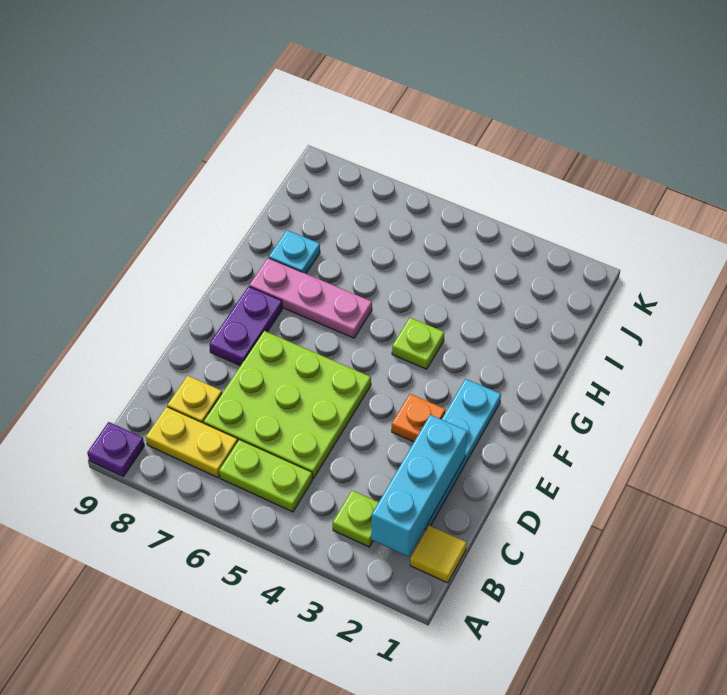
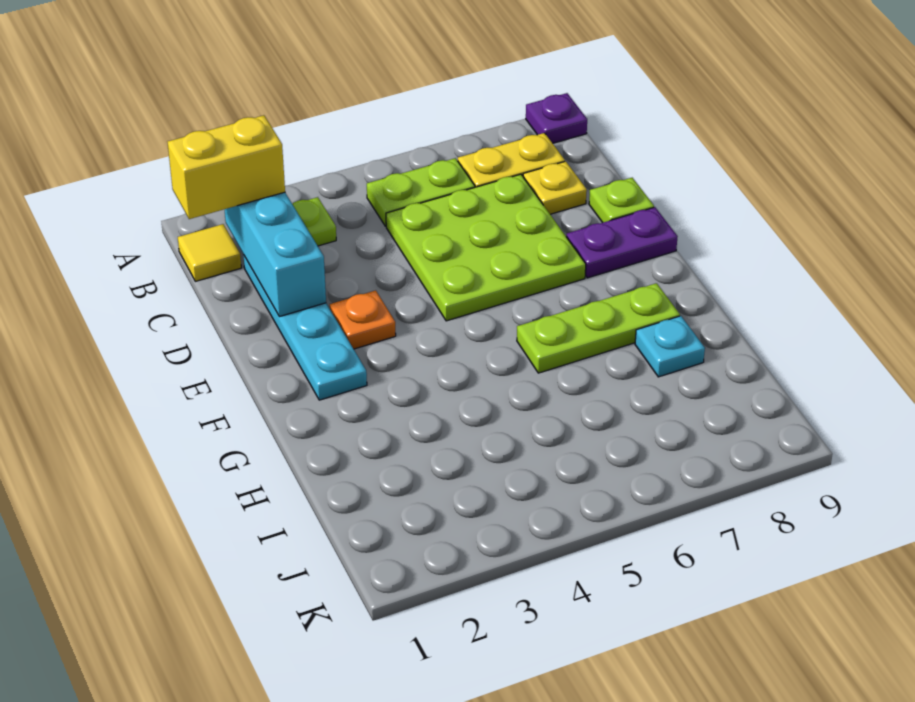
none -> yellow brick B1:B2 level 3
purple plate E8:F8 level 1 -> purple plate E8:E9 level 1
lime plate G4 level 1 -> lime plate D9 level 1
pink plate G6:G8 level 1 -> lime plate G6:G8 level 1

